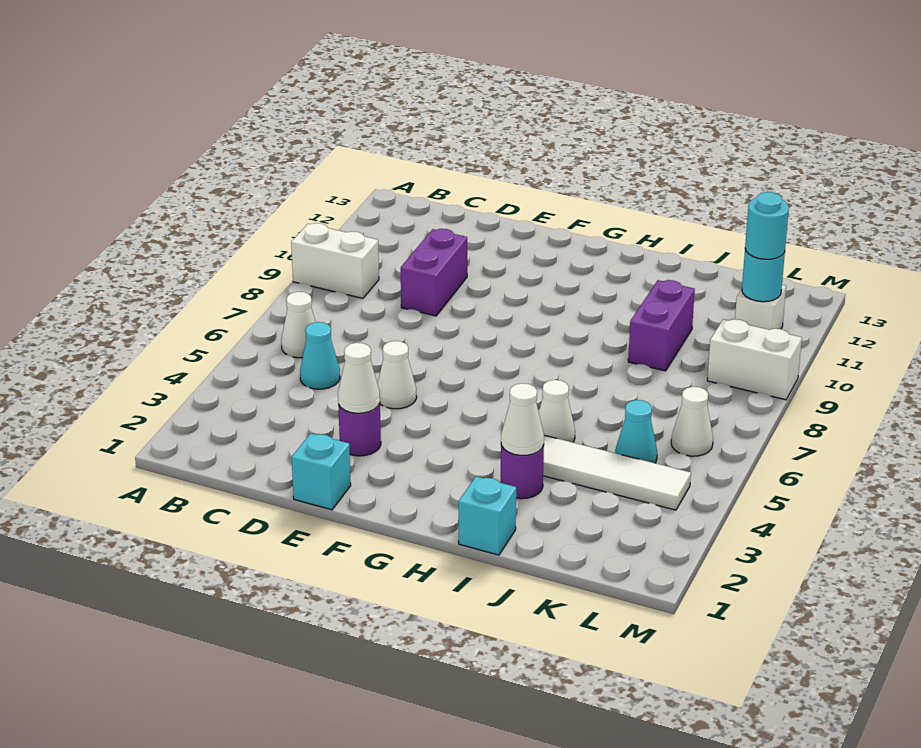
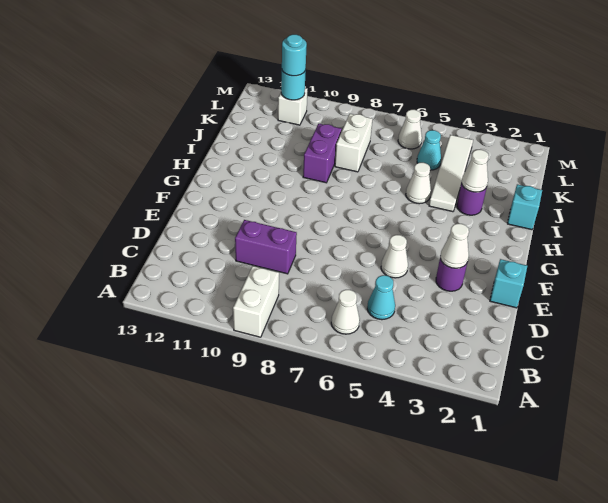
purple brick J9:J10 level 1 -> purple brick I9:J9 level 1
white brick L9:M9 level 1 -> white brick J8:K8 level 1

